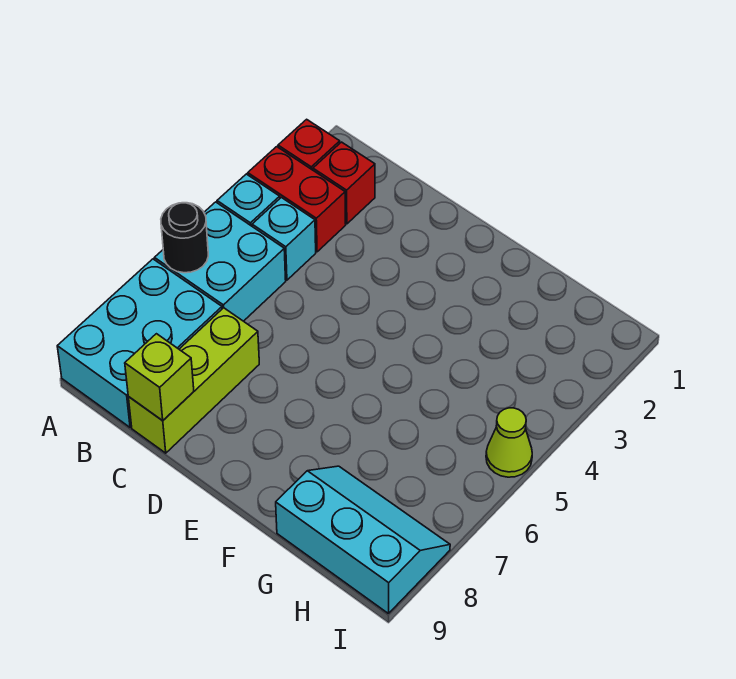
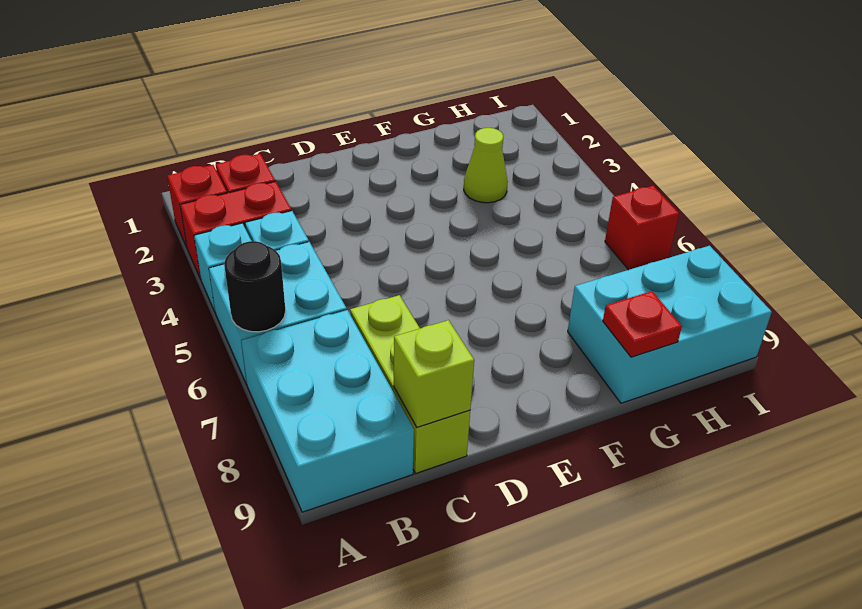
cyan slope G8:I9 level 1 top 9 -> cyan brick G8:I9 level 1
none -> red plate G9 level 2
lime cone I5 level 1 -> lime cone G3 level 1
none -> red brick I6 level 1

